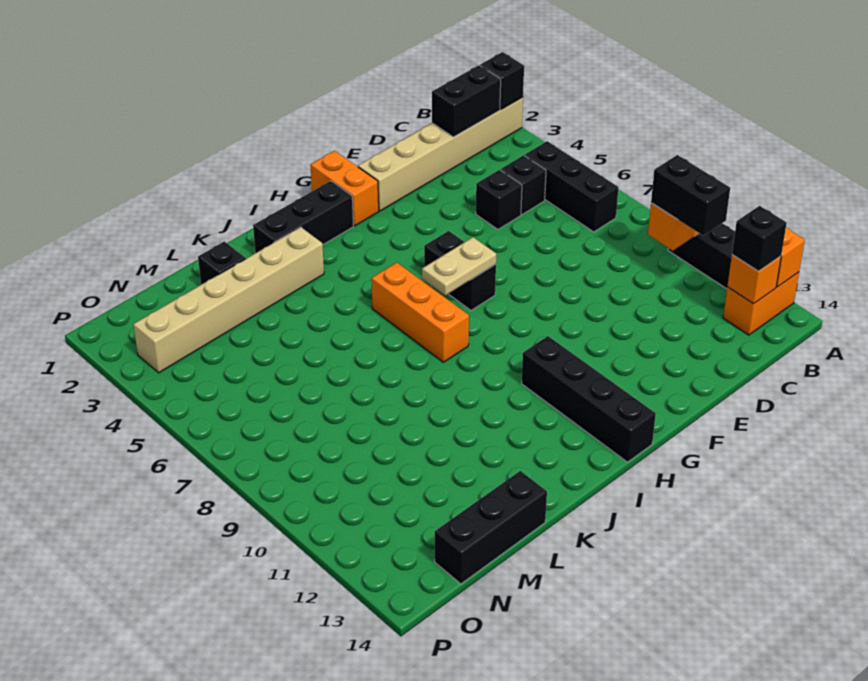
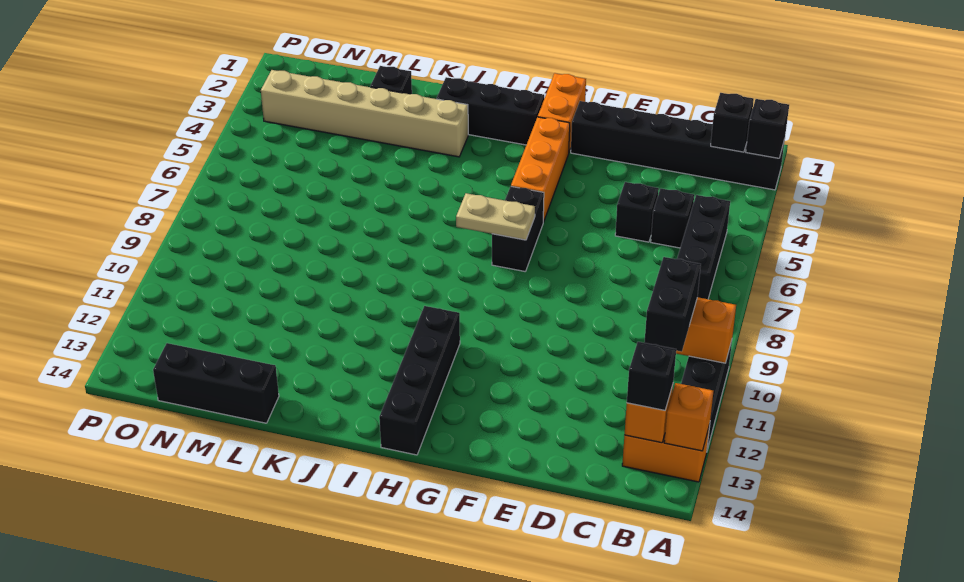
tan brick A2:F2 level 1 -> black brick A2:F2 level 1
black brick B2:C2 level 2 -> black brick B2 level 2
orange brick I6:I8 level 1 -> orange brick G3:G5 level 1

